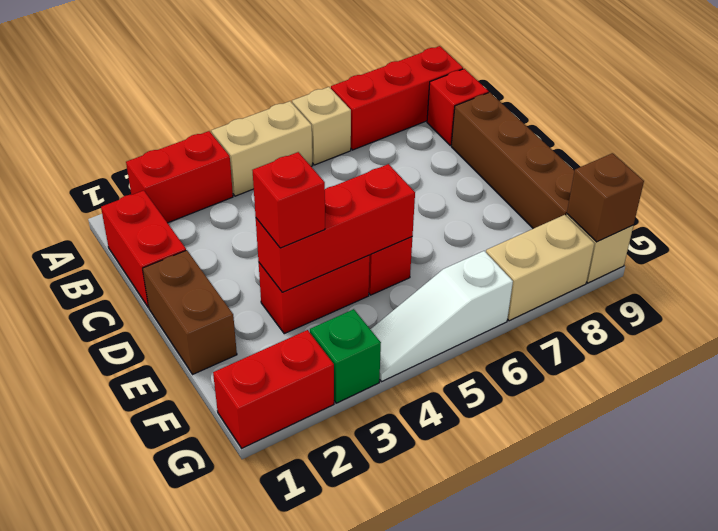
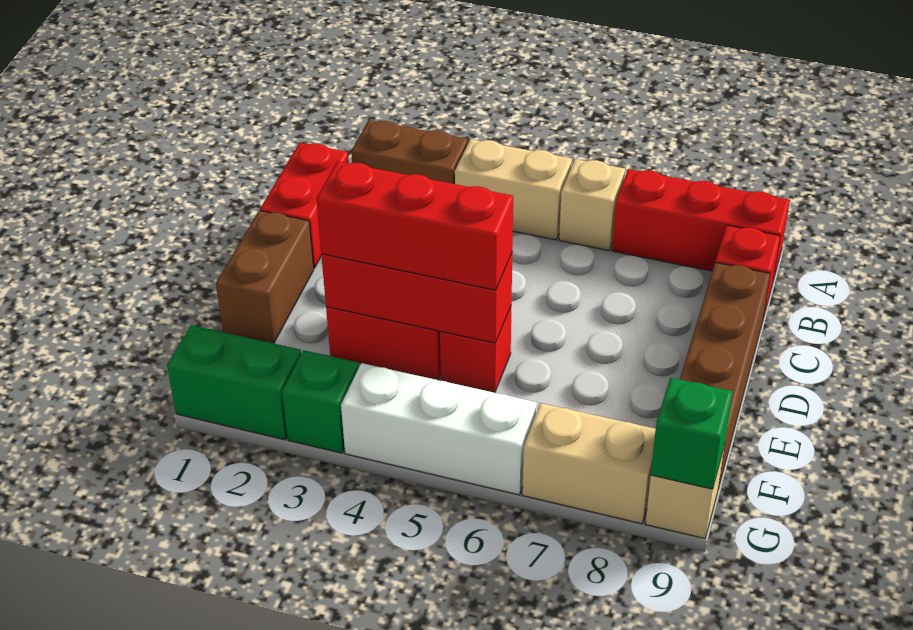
red brick A2:A3 level 1 -> brown brick A2:A3 level 1
red brick E3 level 3 -> red brick E3:E5 level 3
red brick G1:G2 level 1 -> green brick G1:G2 level 1
white slope G4:G6 level 1 top 6 -> white brick G4:G6 level 1
brown brick G9 level 2 -> green brick G9 level 2

